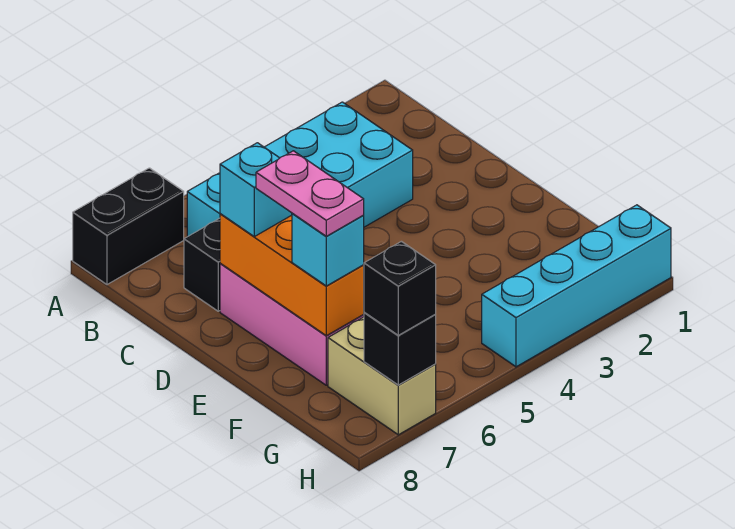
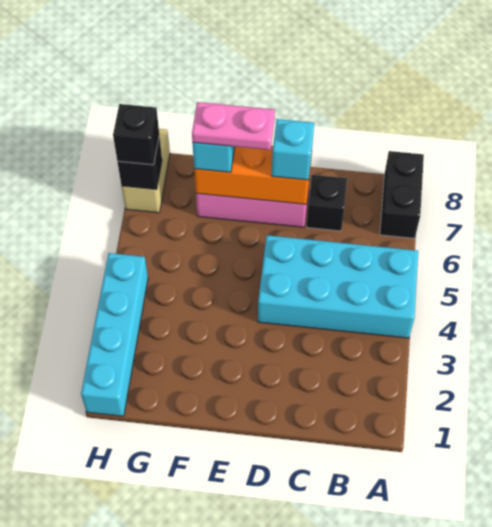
cyan brick B3:C6 level 1 -> cyan brick A4:D5 level 1
tan brick G7:H7 level 1 -> tan brick H7:H8 level 1

